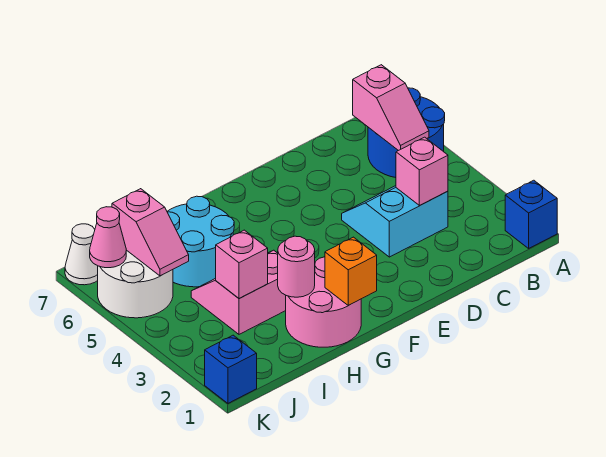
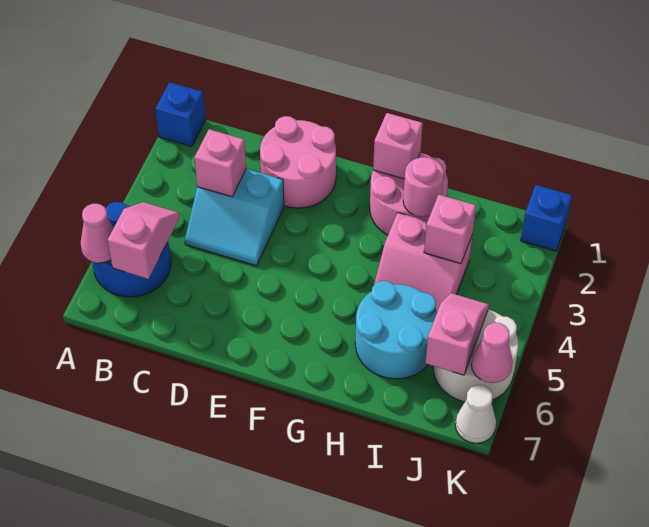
none -> pink cone A6 level 2
none -> pink round brick D1:E2 level 1
orange brick G1 level 2 -> pink brick G1 level 2

